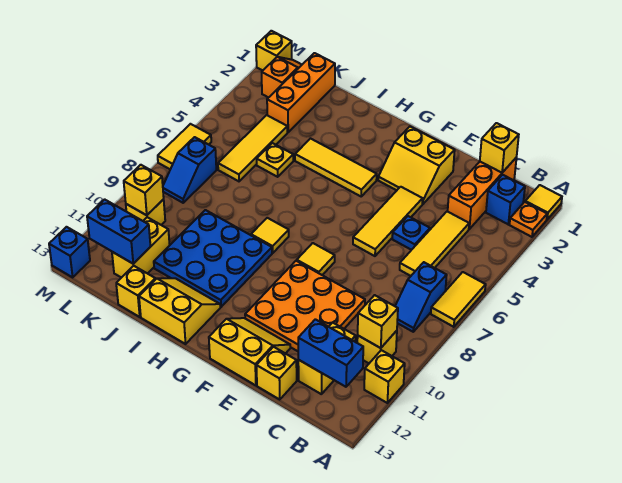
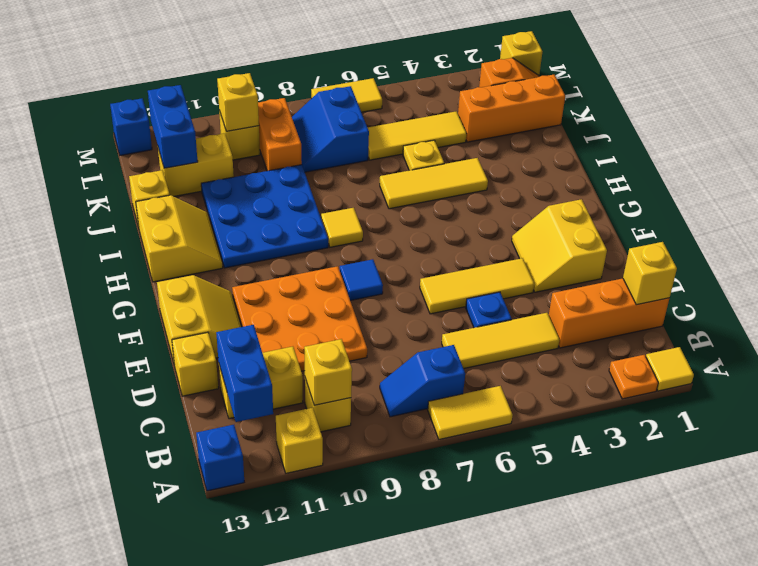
blue brick B2 level 1 -> blue brick A13 level 1
yellow tile F8 level 1 -> blue tile F8 level 1
yellow tile G4:I4 level 1 -> yellow tile I4:I6 level 1
none -> orange brick K9:L9 level 1
blue slope L7:L8 level 1 top 7 -> blue slope K7:L8 level 1 top 7

